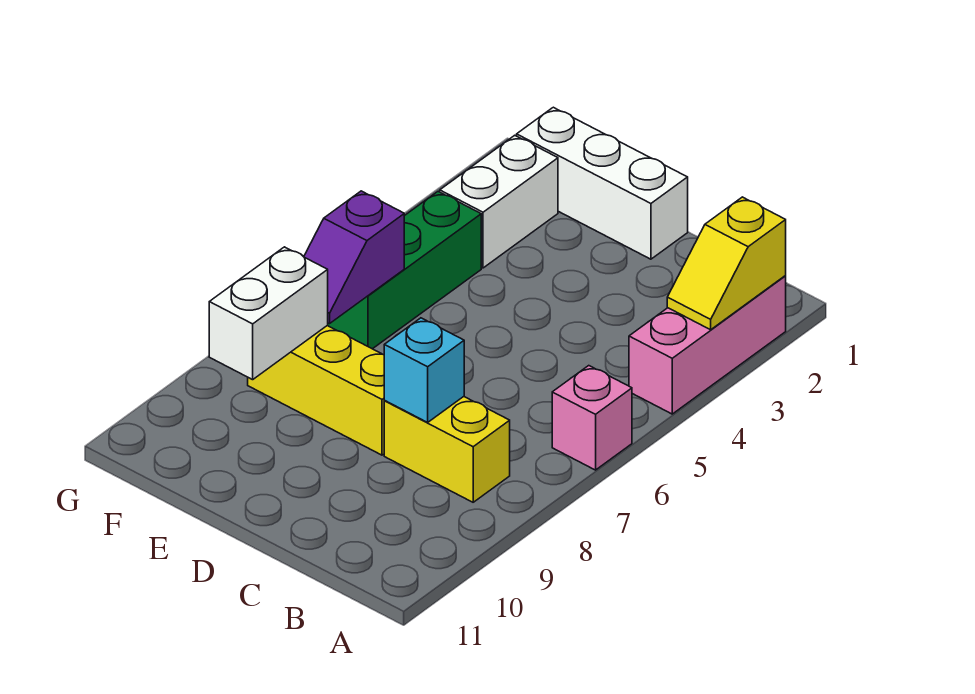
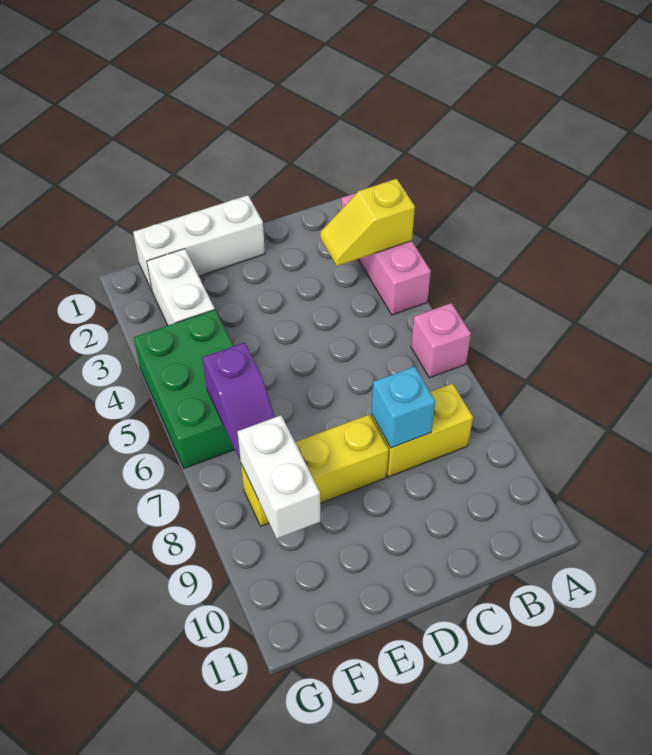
yellow slope A2:A3 level 2 top 2 -> yellow slope A3:B3 level 2 top A
green brick F4:F6 level 1 -> green brick F4:G6 level 1

